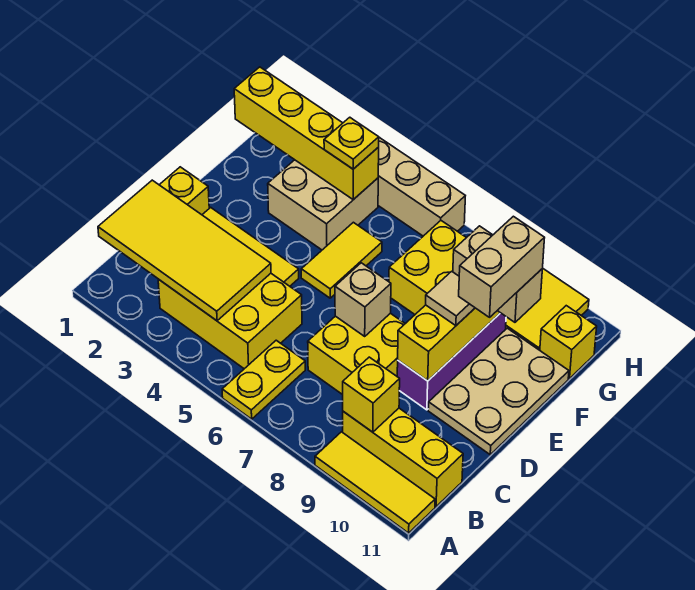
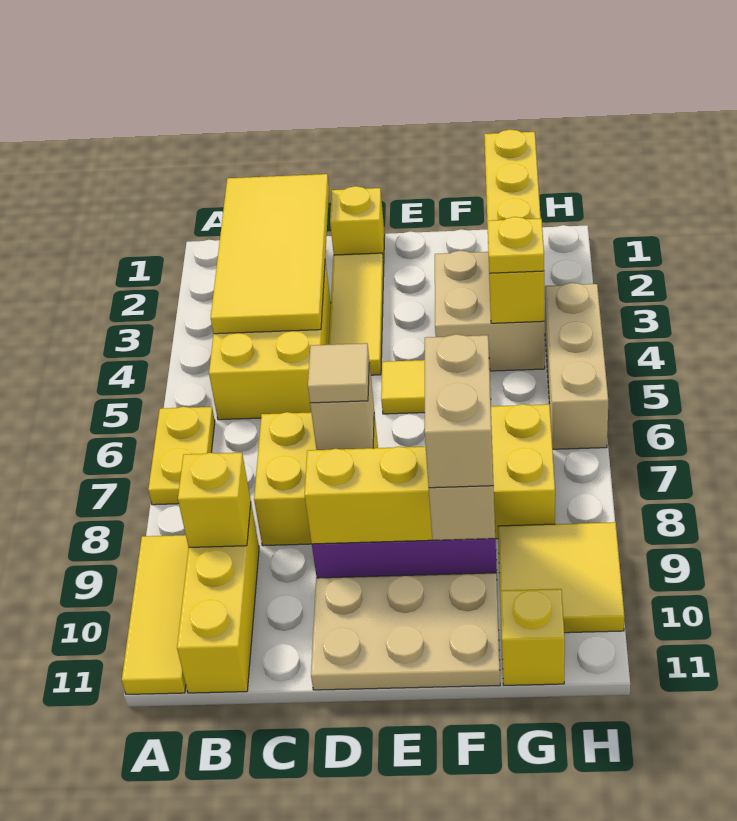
yellow plate A6:B6 level 1 -> yellow plate A6:A7 level 1
tan tile E9 level 3 -> tan tile D7 level 3
tan brick E10:F10 level 4 -> tan brick F9:F10 level 4

